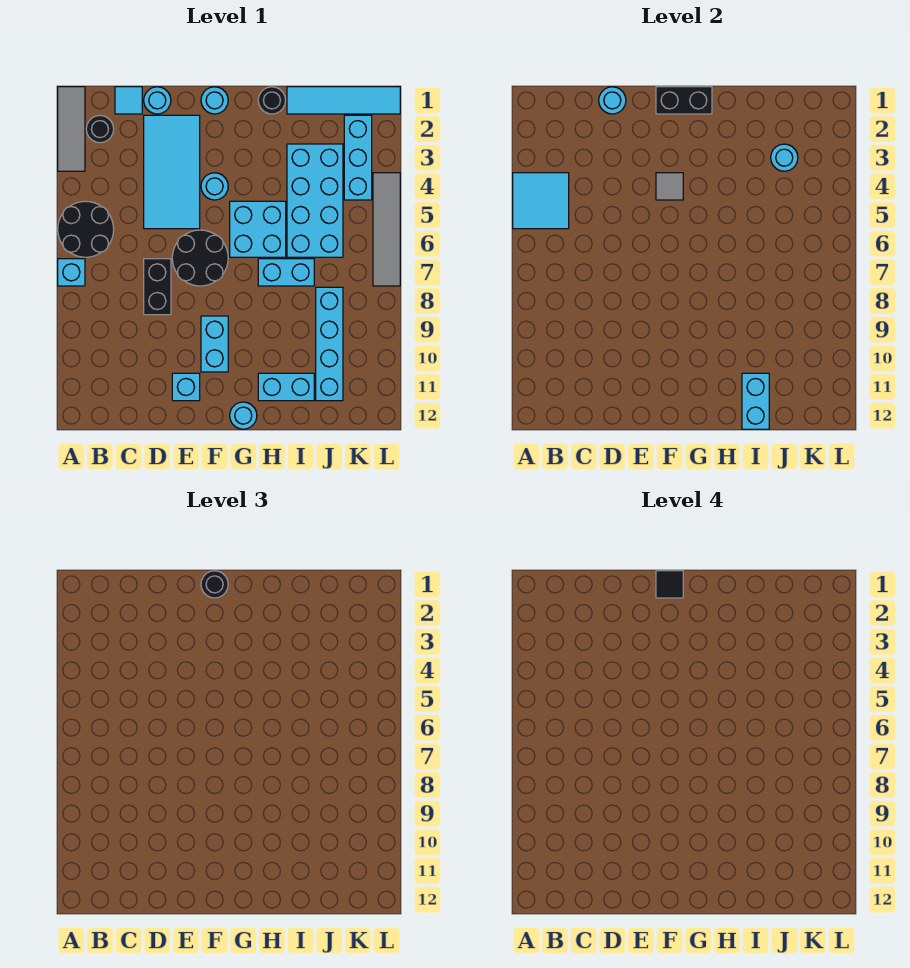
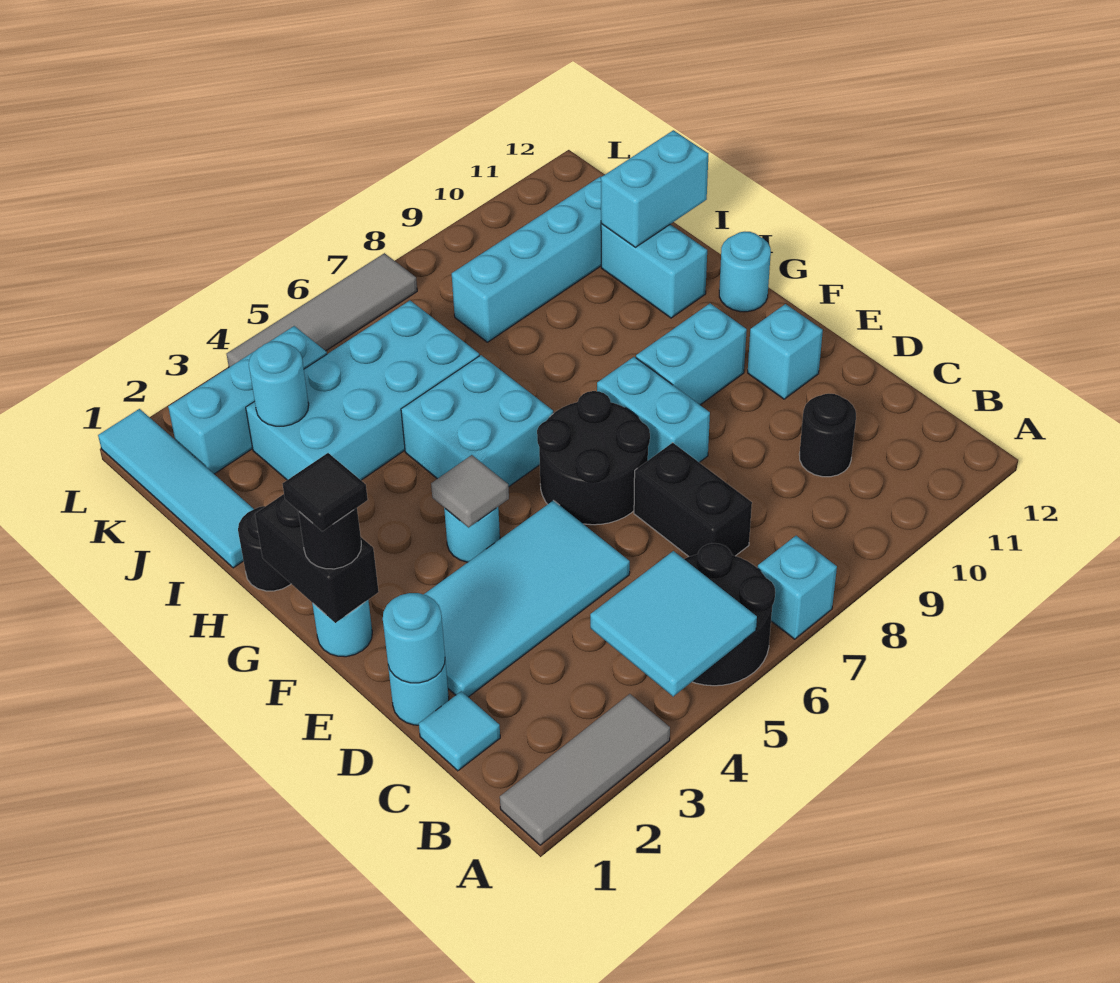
black round brick B2 level 1 -> black round brick C10 level 1
black brick D7:D8 level 1 -> black brick C7:D7 level 1
cyan brick H7:I7 level 1 -> cyan brick E8:F8 level 1

